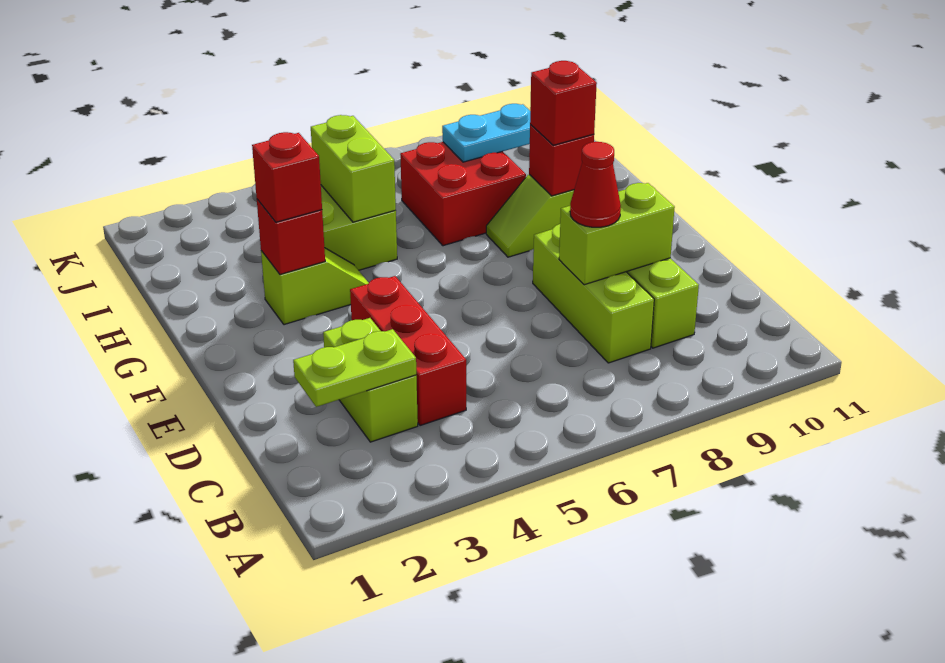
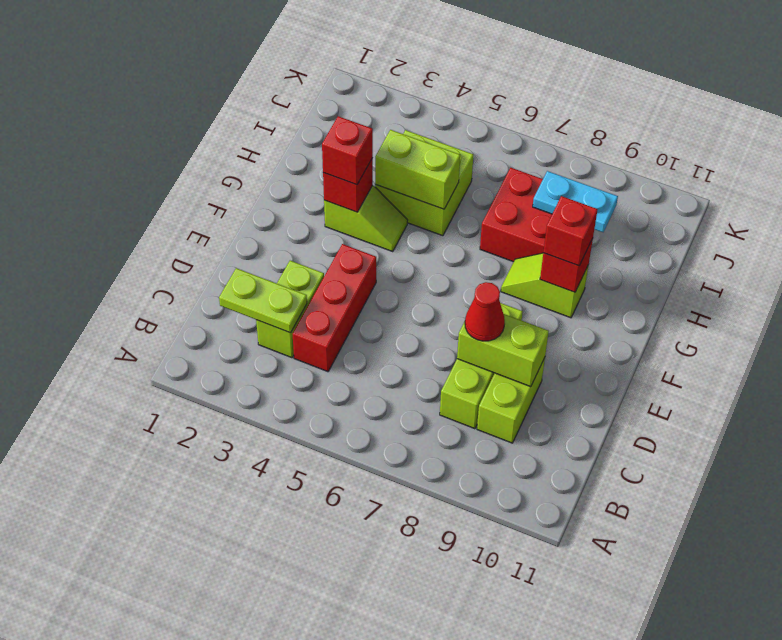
lime brick H5:I5 level 2 -> lime brick H4:H5 level 2

